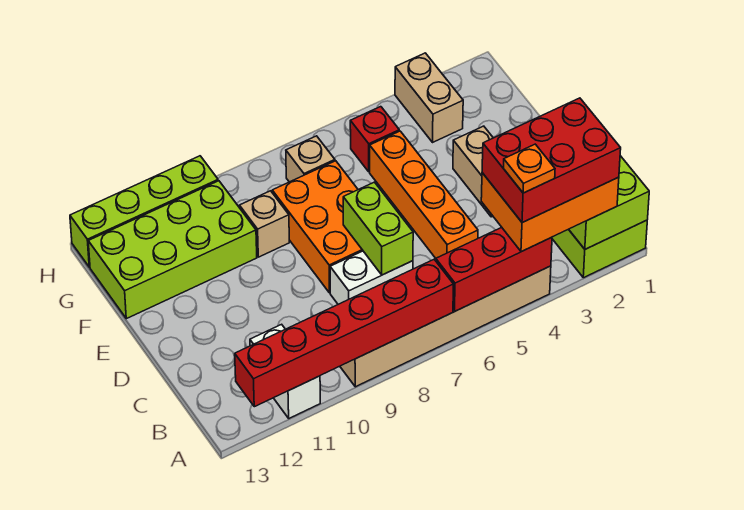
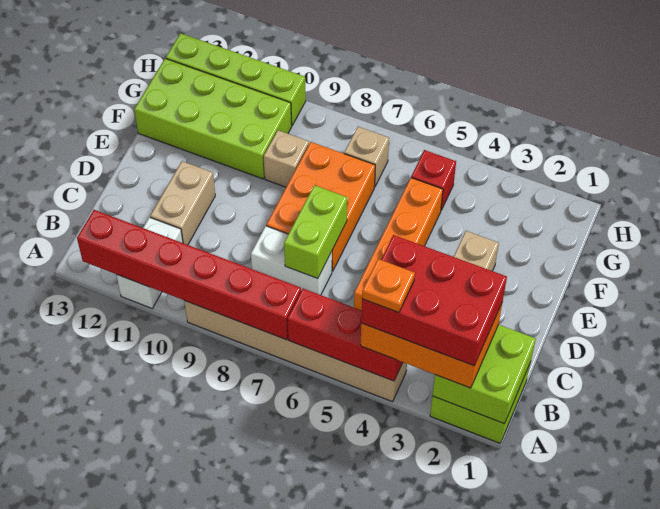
tan brick G3:H3 level 1 -> tan brick C11:D11 level 1

